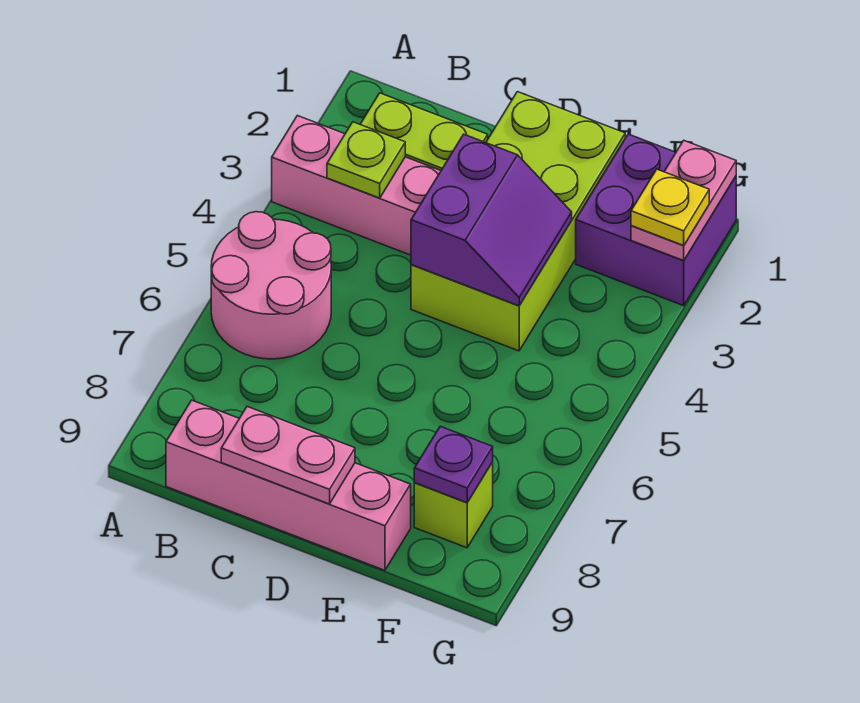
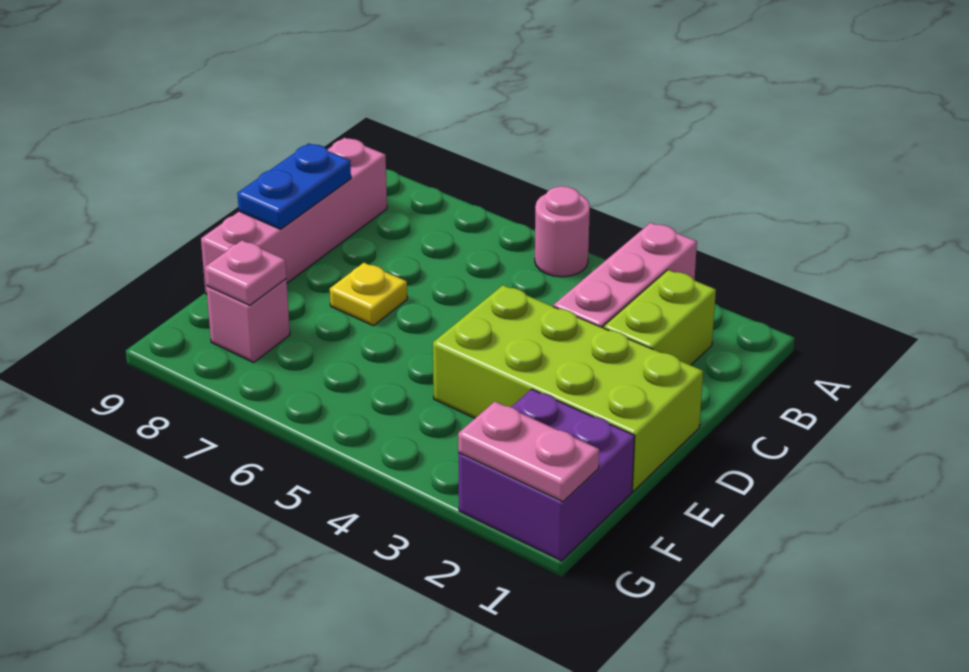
pink round brick A5:B6 level 1 -> pink round brick A5 level 1
lime plate B3 level 2 -> none
pink plate C9:D9 level 2 -> blue plate C9:D9 level 2
purple slope D3:E4 level 2 top D -> none
lime brick F8 level 1 -> pink brick F8 level 1
purple plate F8 level 2 -> pink plate F8 level 2
yellow plate G2 level 3 -> yellow plate D7 level 1

